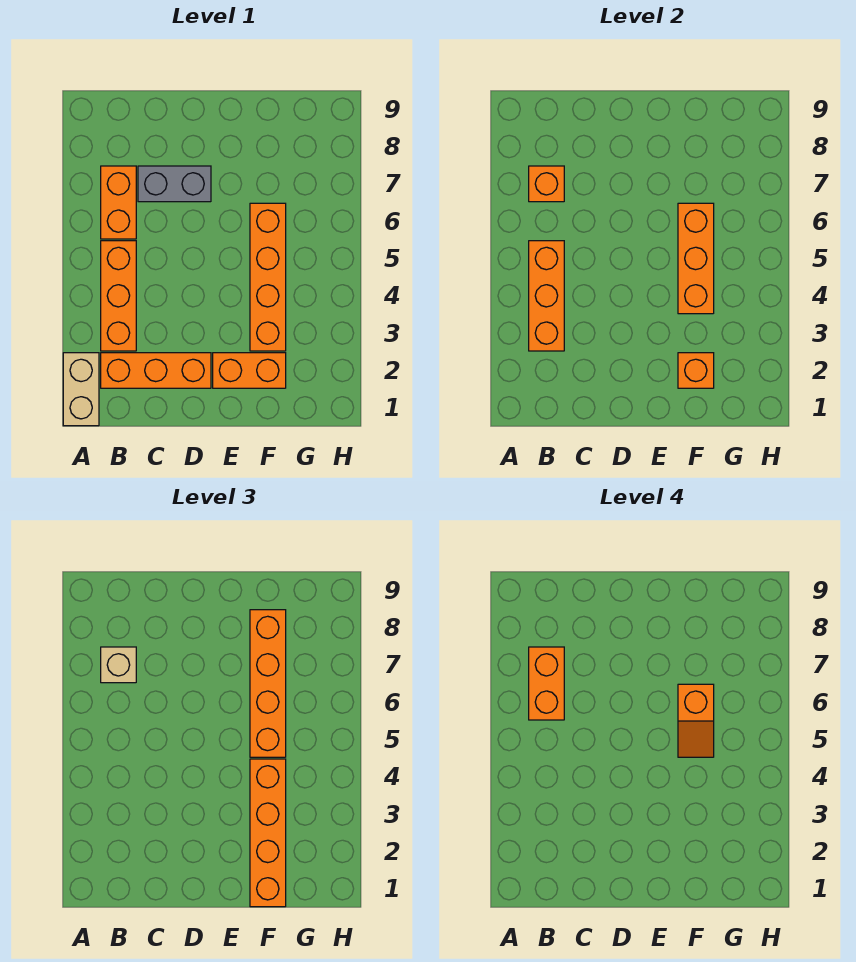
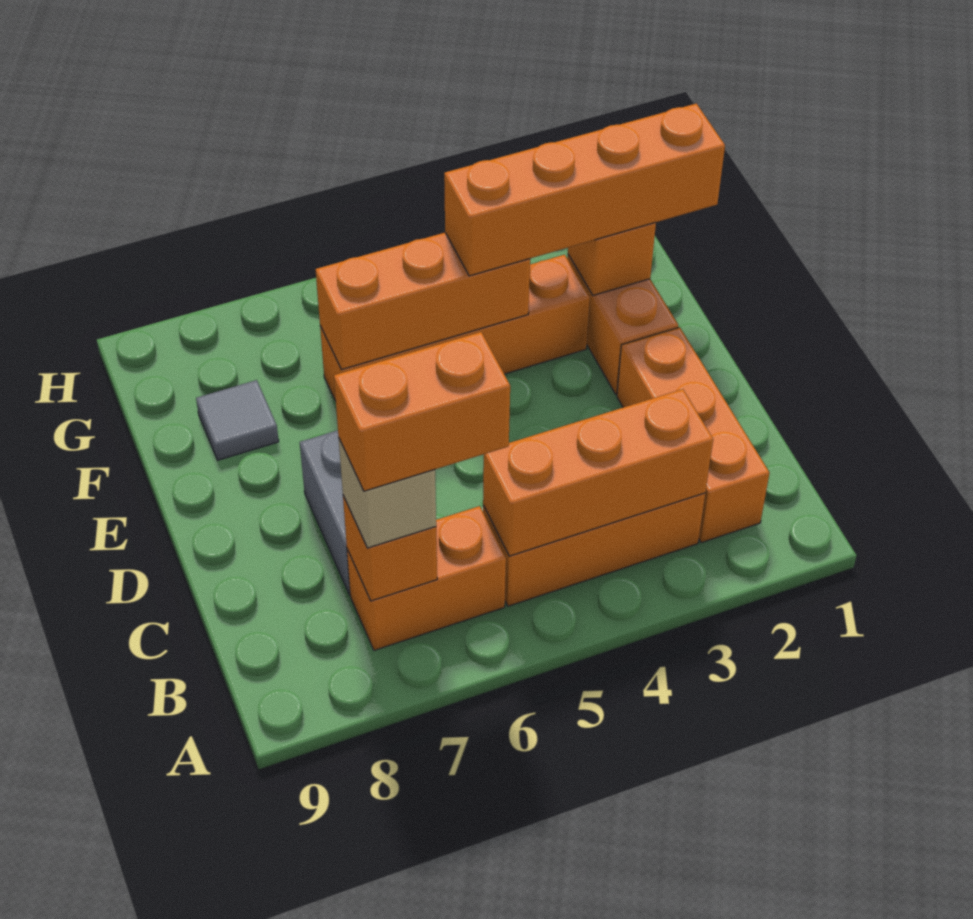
tan brick A1:A2 level 1 -> none
orange brick F5:F8 level 3 -> none
orange slope F5:F6 level 4 top 6 -> none
none -> grey tile F8 level 1

